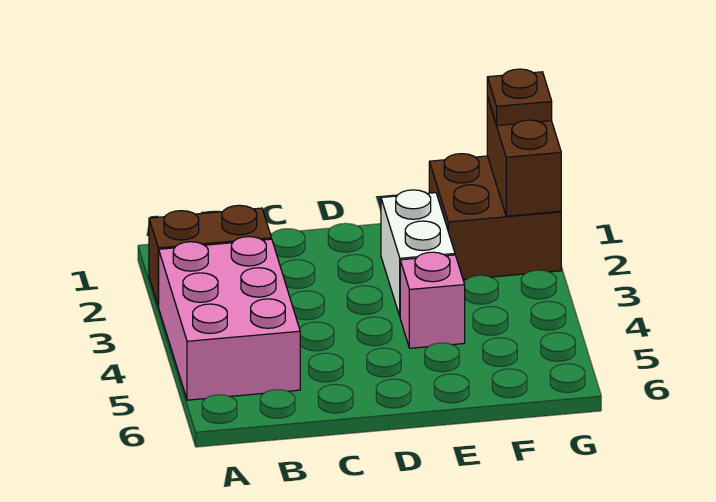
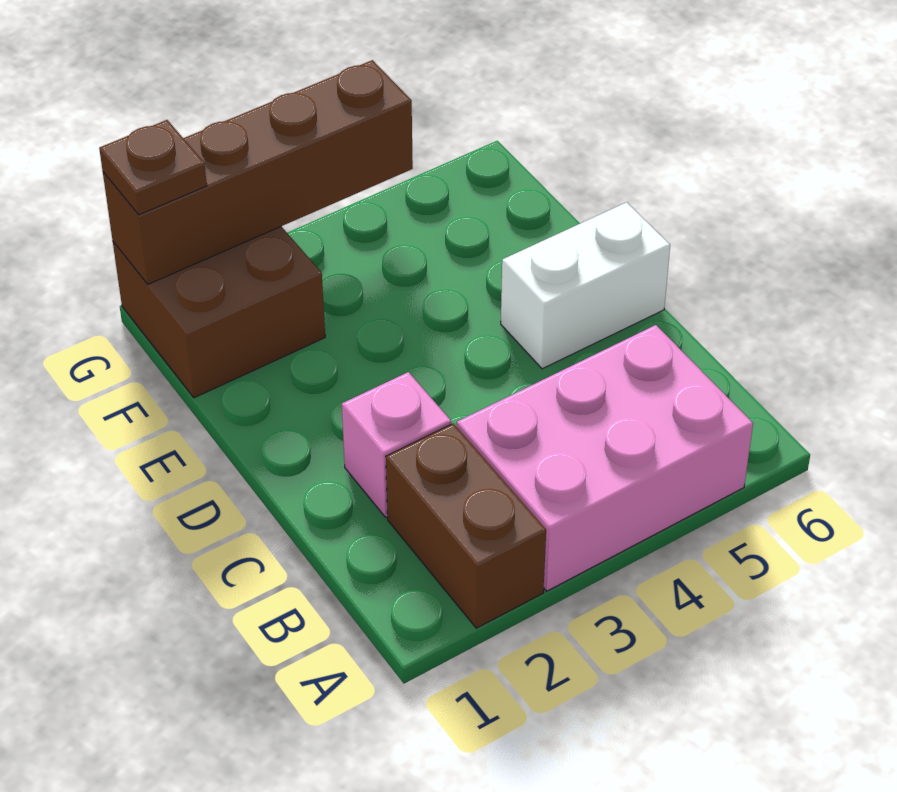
white brick E2:E3 level 1 -> white brick D5:D6 level 1
pink brick E4 level 1 -> pink brick C2 level 1
brown brick G1:G2 level 2 -> brown brick G1:G4 level 2

